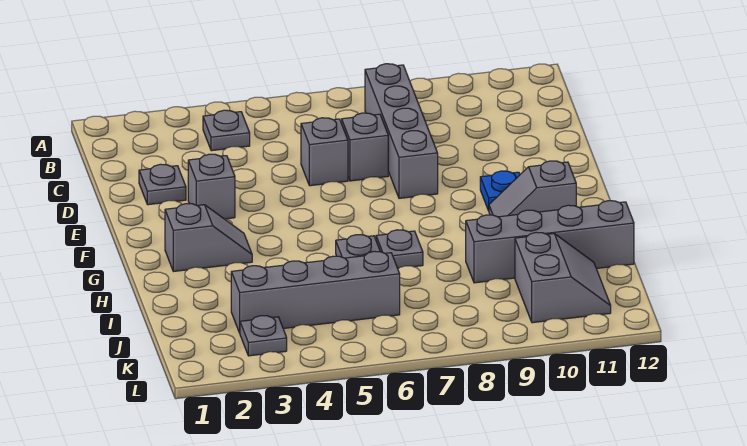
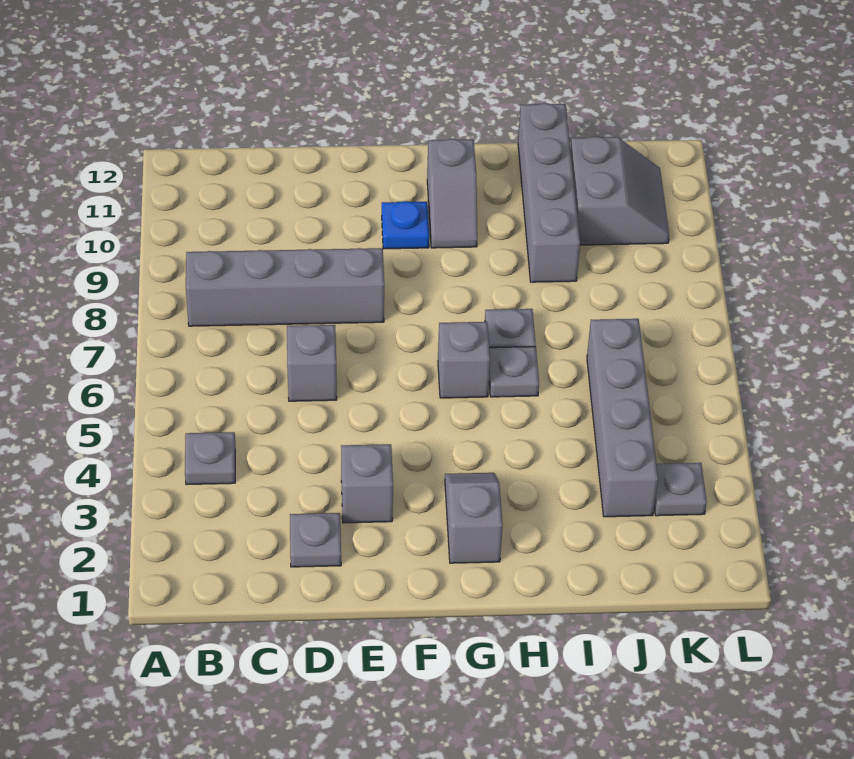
grey brick D7 level 1 -> grey brick G6 level 1
grey slope J10:K11 level 1 top 10 -> grey slope J10:K11 level 1 top J

